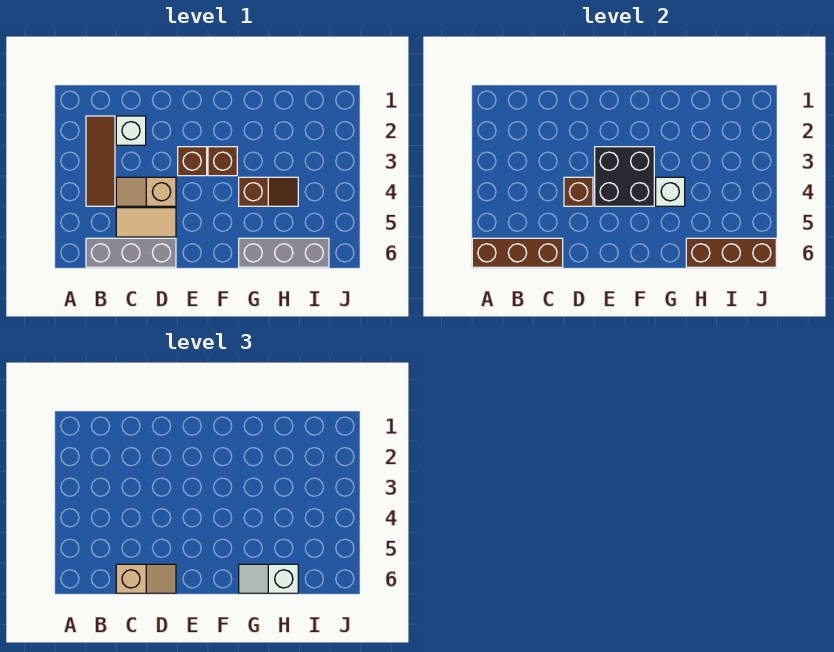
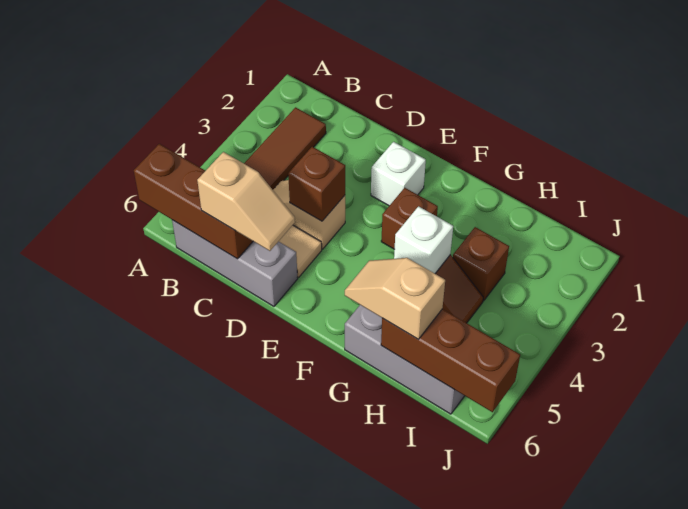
white brick C2 level 1 -> white brick E2 level 1
brown brick E3 level 1 -> brown brick H3 level 1
black brick E3:F4 level 2 -> none
white slope G6:H6 level 3 top H -> tan slope G6:H6 level 3 top H

